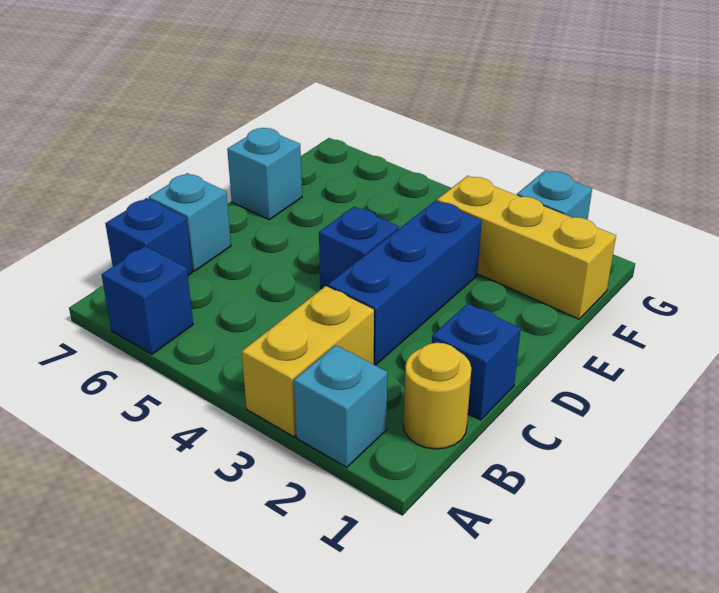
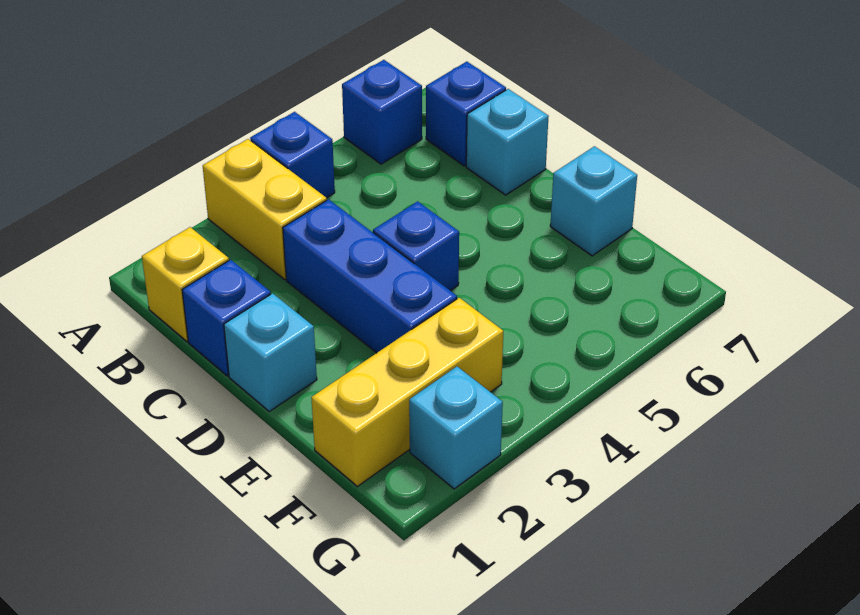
cyan brick A2 level 1 -> cyan brick D1 level 1
none -> blue brick A4 level 1
yellow round brick B1 level 1 -> yellow brick B1 level 1

